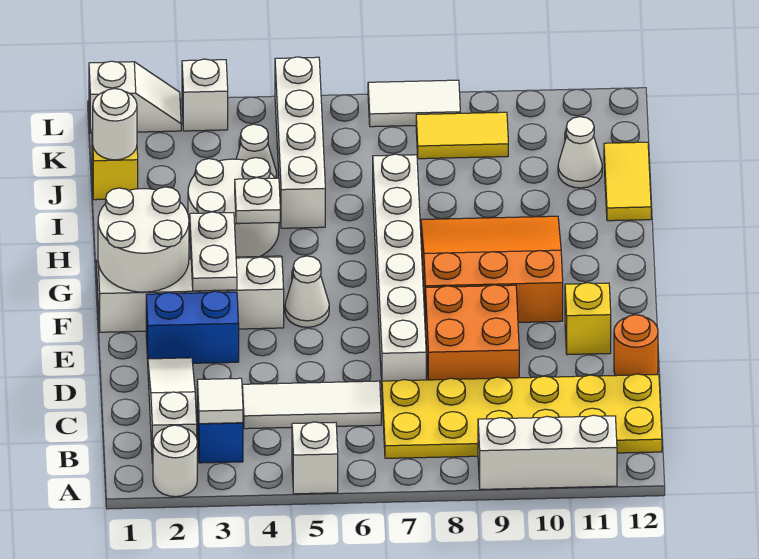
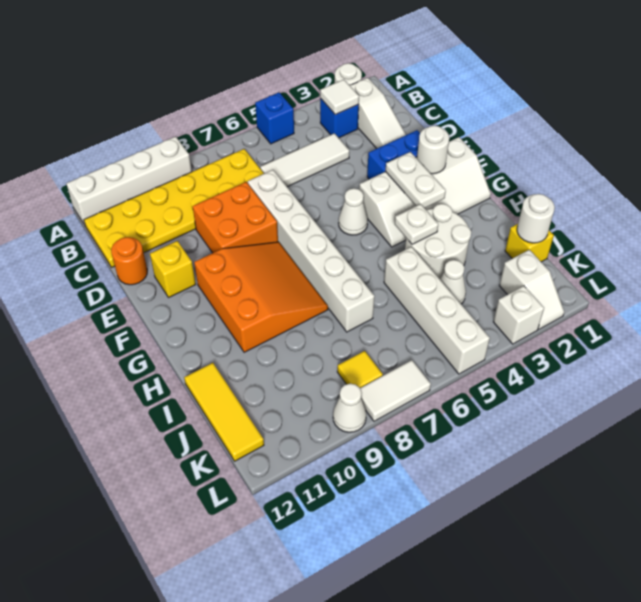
white brick A5 level 1 -> blue brick A5 level 1
white brick A9:A11 level 1 -> white brick A9:A12 level 1
white round brick F1:G2 level 2 -> white round brick F2 level 2
orange slope F8:H10 level 1 top F -> orange slope F8:H10 level 1 top 10
yellow tile I12:J12 level 1 -> yellow tile I12:K12 level 1
white cone J11 level 1 -> white cone L9 level 1
yellow tile K8:K9 level 1 -> yellow tile K8 level 1
white slope L1:L2 level 1 top 1 -> white slope K2:L2 level 1 top K

